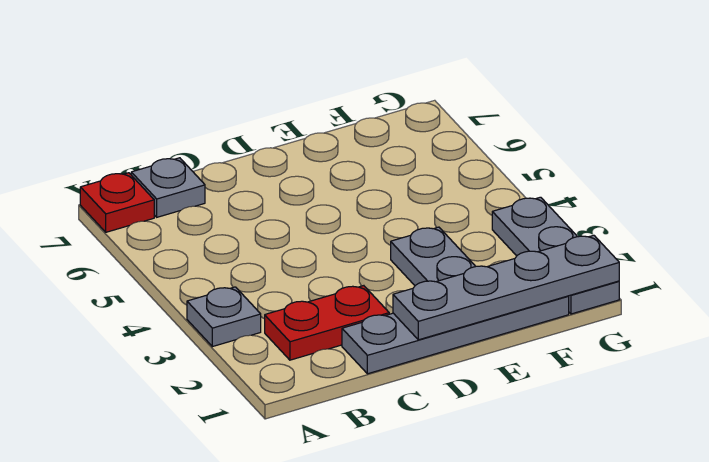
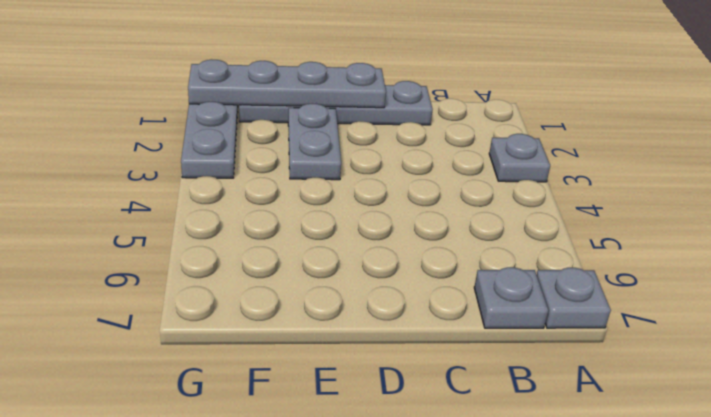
red plate A7 level 1 -> grey plate A7 level 1
red plate B2:C2 level 1 -> none

